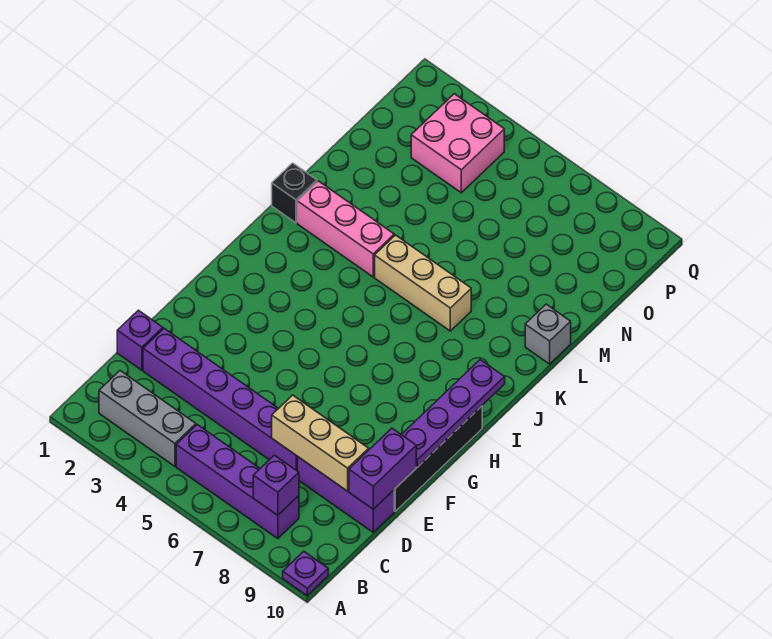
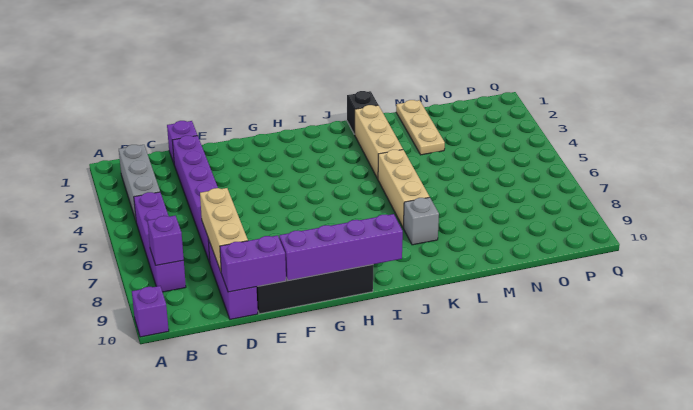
purple plate A10 level 1 -> purple brick A10 level 1
purple plate F10:I10 level 2 -> purple brick F10:I10 level 2
pink brick K2:K4 level 1 -> tan brick K2:K4 level 1
grey brick L10 level 1 -> grey brick K8 level 1
none -> tan plate M1:M3 level 1
pink brick O3:P4 level 1 -> none

